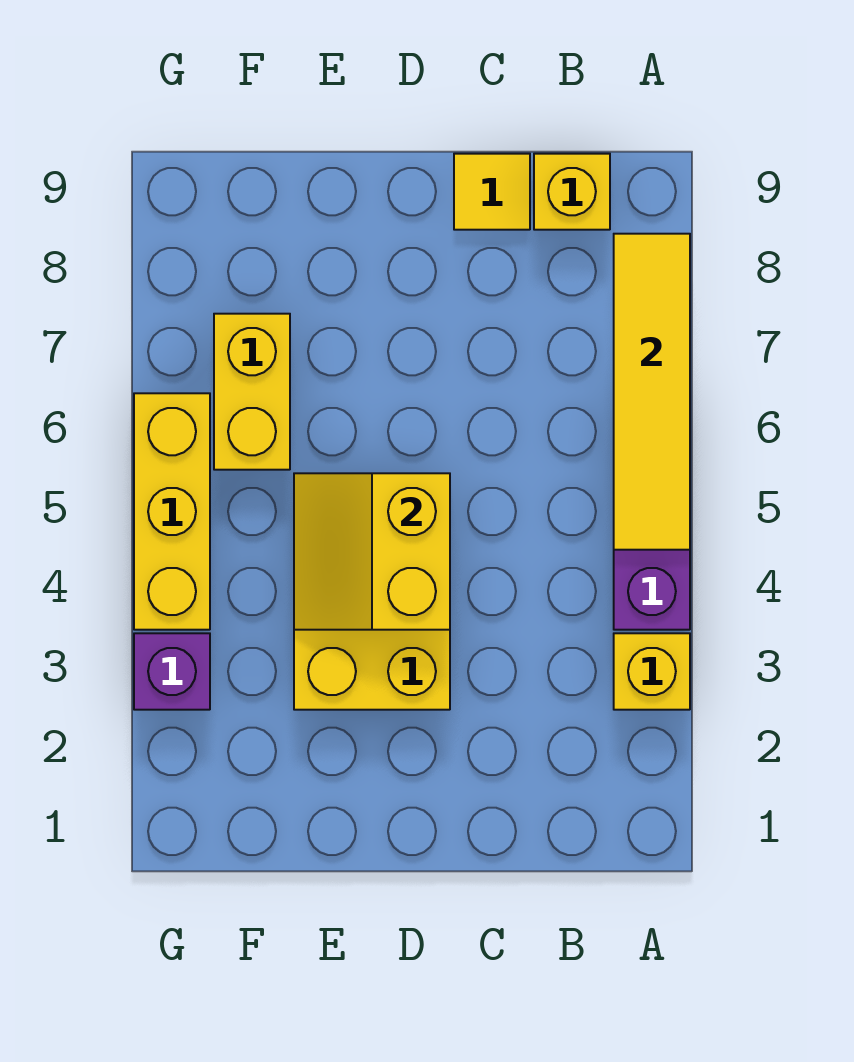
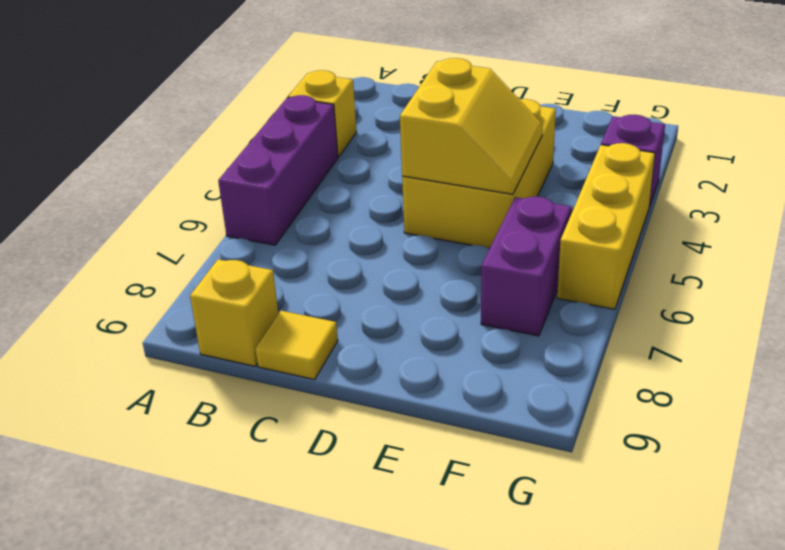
yellow tile A5:A8 level 2 -> none
yellow brick F6:F7 level 1 -> purple brick F6:F7 level 1

